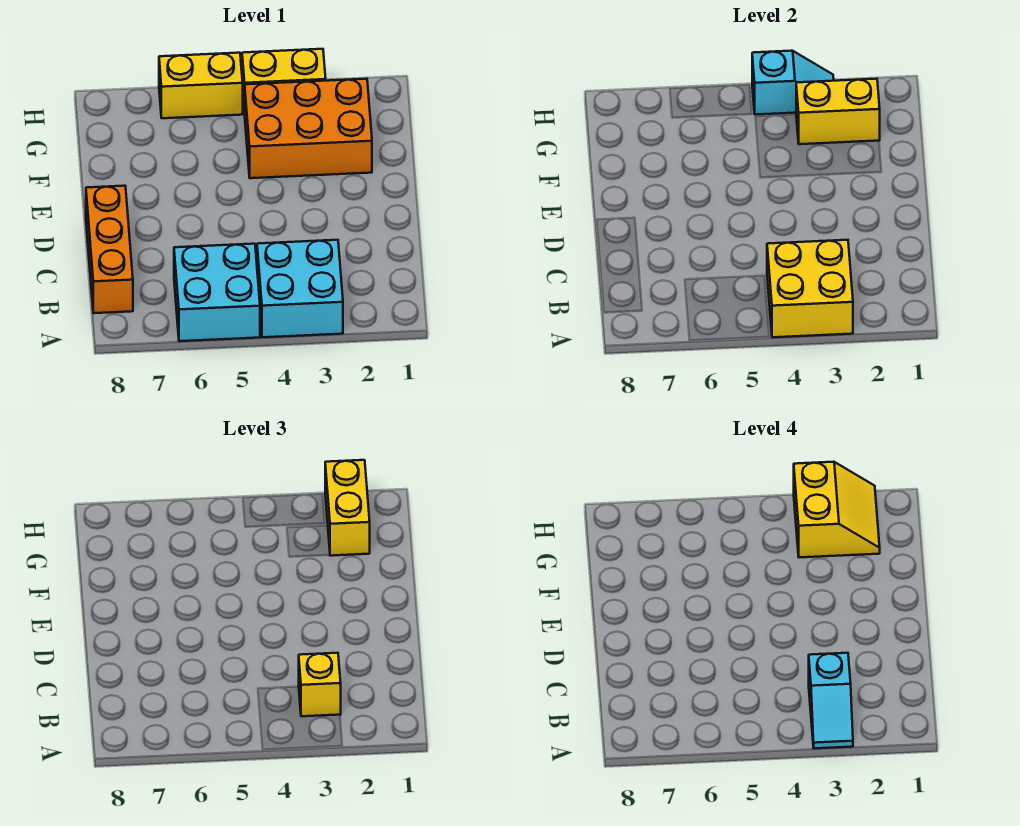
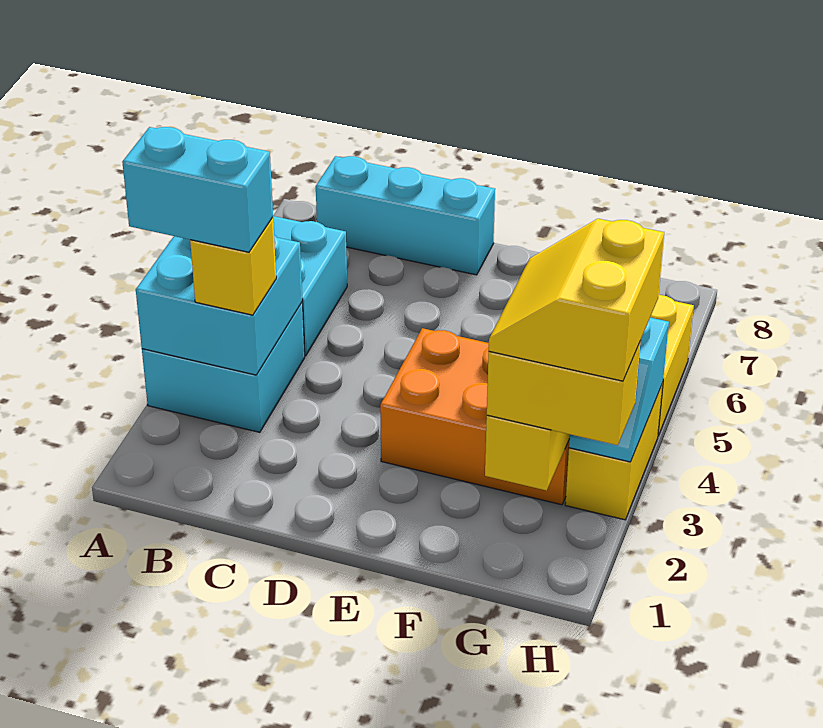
yellow brick A3:B4 level 2 -> cyan brick A3:B4 level 2
cyan slope A3:B3 level 4 top B -> cyan brick A3:B3 level 4
orange brick B8:D8 level 1 -> cyan brick B8:D8 level 1
orange brick F2:G4 level 1 -> orange brick E3:G4 level 1
yellow slope G2:H3 level 4 top 3 -> yellow slope G2:H3 level 4 top H

